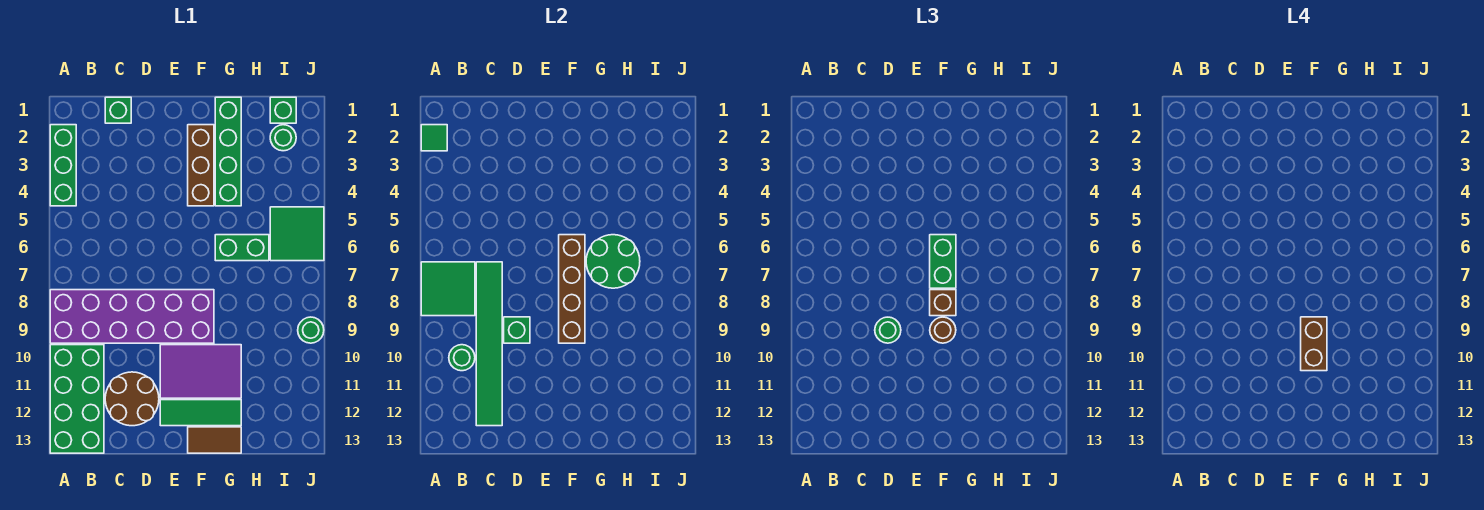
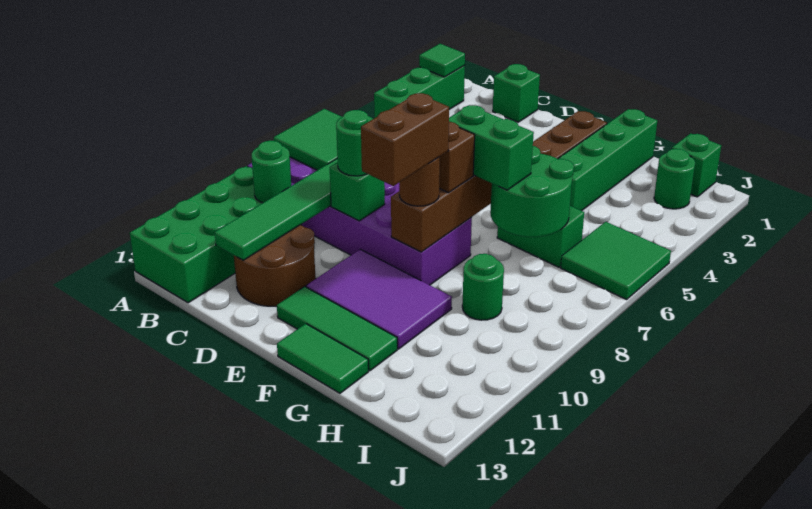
green brick F6:F7 level 3 -> green brick F7:G7 level 3
brown tile F13:G13 level 1 -> green tile F13:G13 level 1
green round brick J9 level 1 -> green round brick H9 level 1

